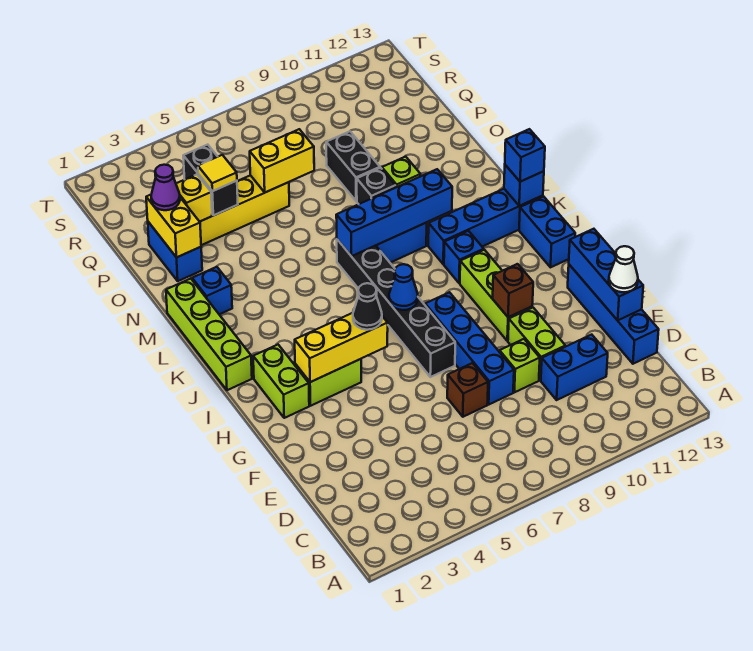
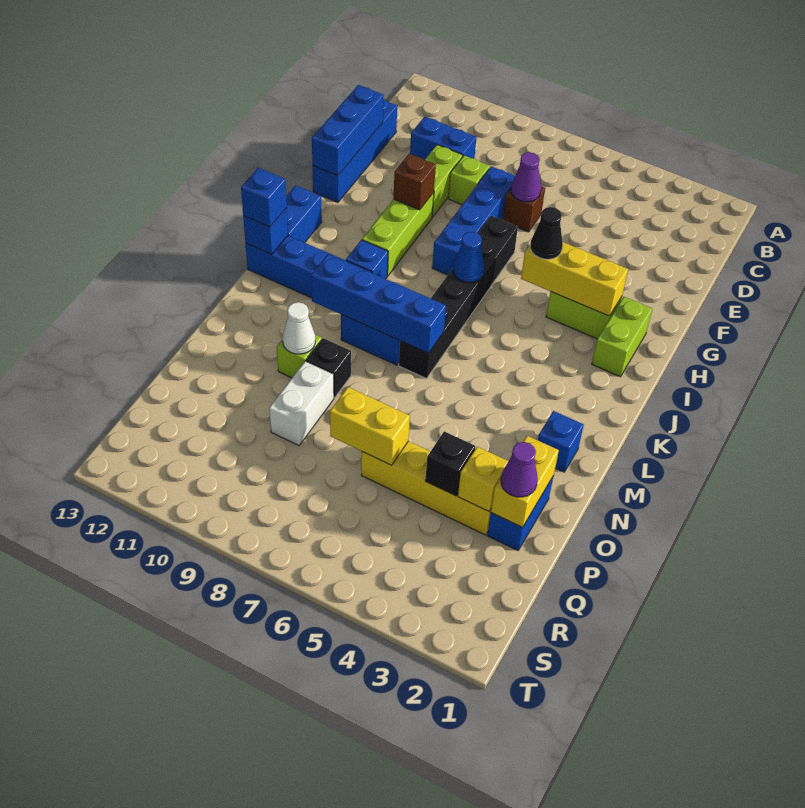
none -> purple cone E7 level 2
white cone E13 level 3 -> white cone N10 level 2
lime brick J1:M1 level 1 -> none
black brick O9:P9 level 1 -> white brick O9:P9 level 1
black brick P4:Q4 level 2 -> black brick P4 level 2
yellow tile P4 level 3 -> none

